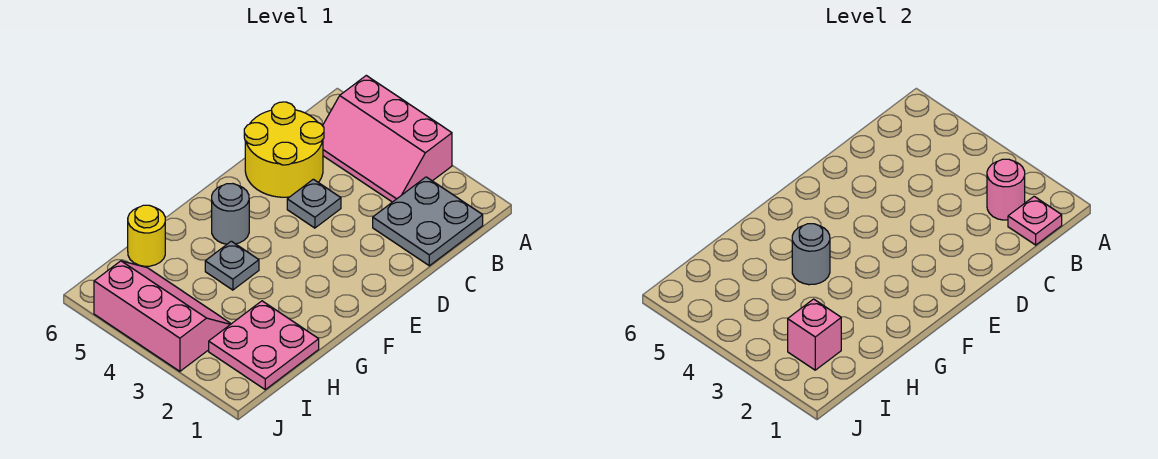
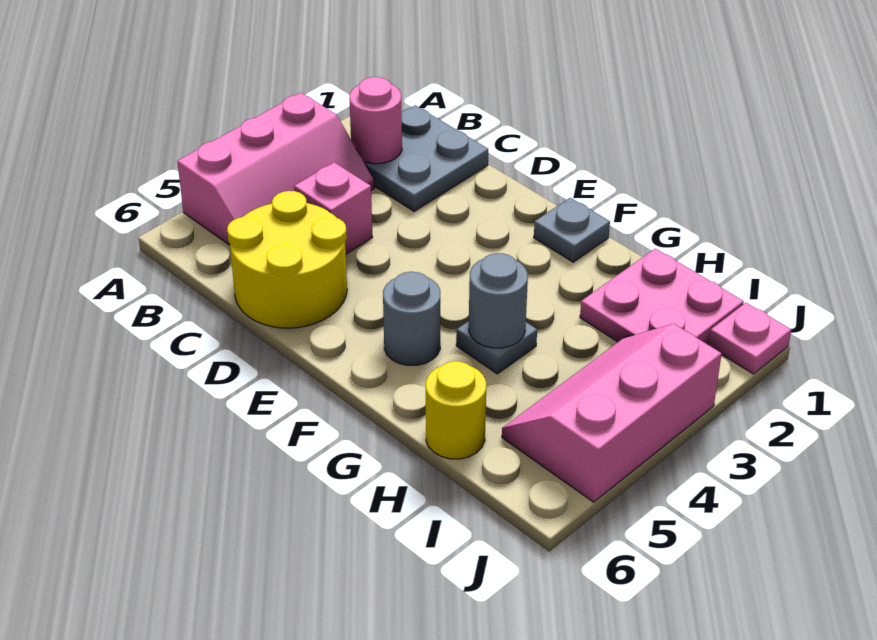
pink plate B1 level 2 -> pink plate J1 level 1
grey plate D4 level 1 -> grey plate F1 level 1
pink brick I2 level 2 -> pink brick C4 level 1

